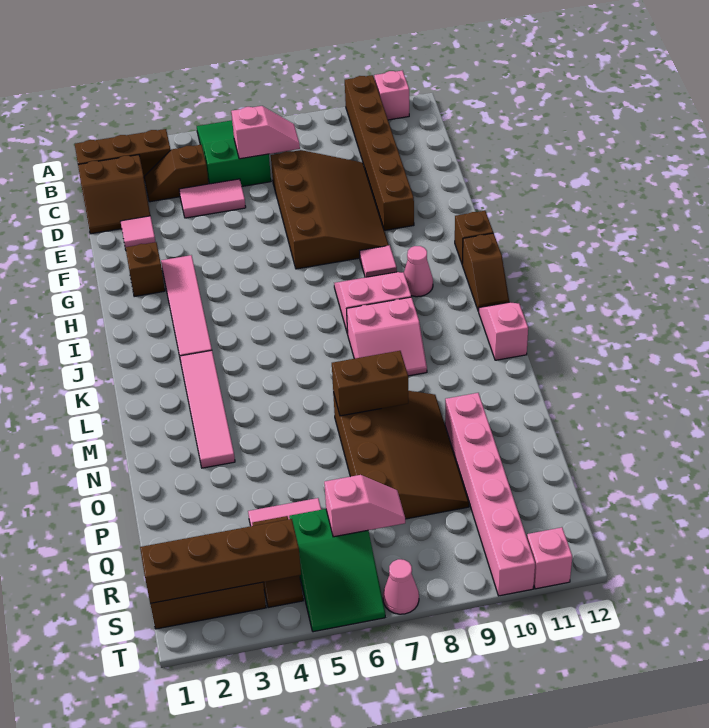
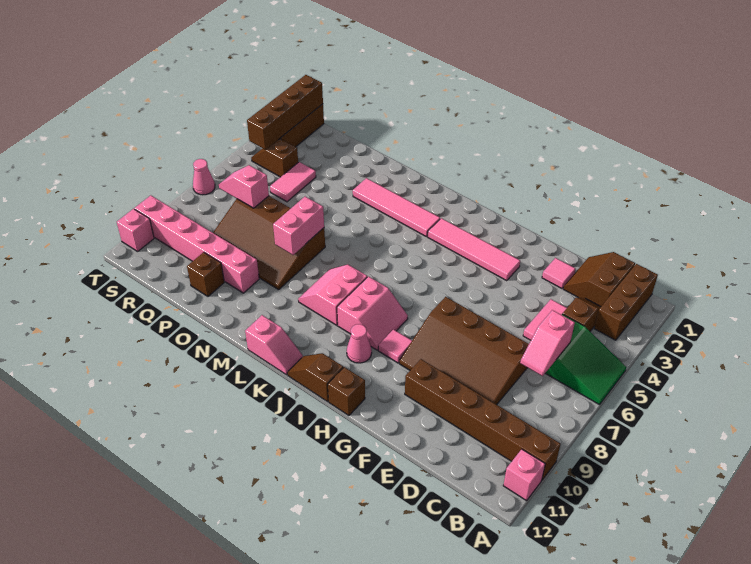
brown brick G2 level 1 -> brown brick P11 level 1
brown brick N7:N8 level 2 -> pink brick N7:N8 level 2
green slope R5:T6 level 1 top R -> none
pink slope R6:R7 level 2 top 6 -> pink slope Q7:R7 level 2 top Q

